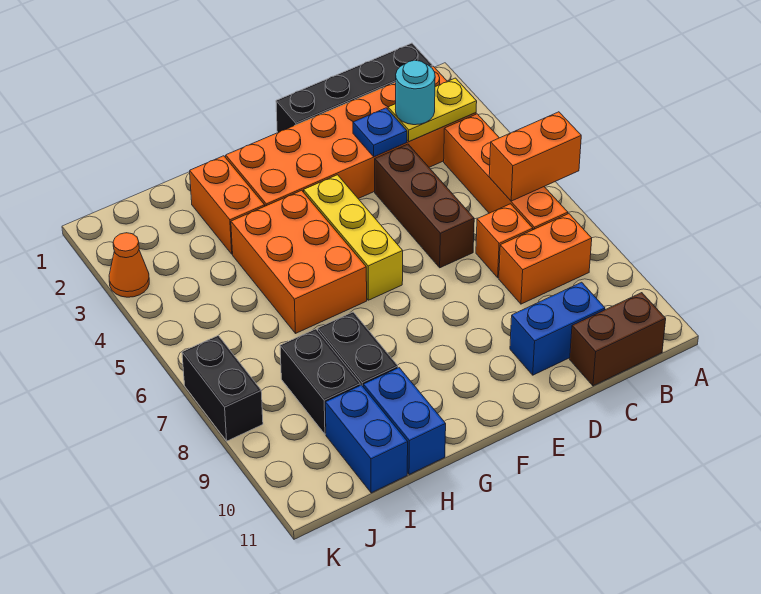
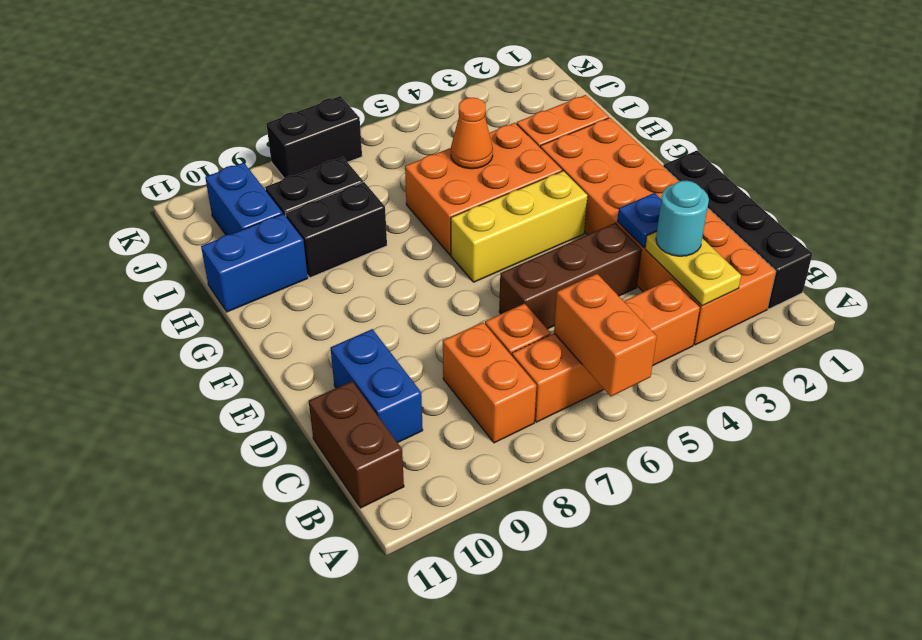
blue brick I10:I11 level 1 -> blue brick I10:J10 level 1
orange cone K3 level 1 -> orange cone H5 level 2

